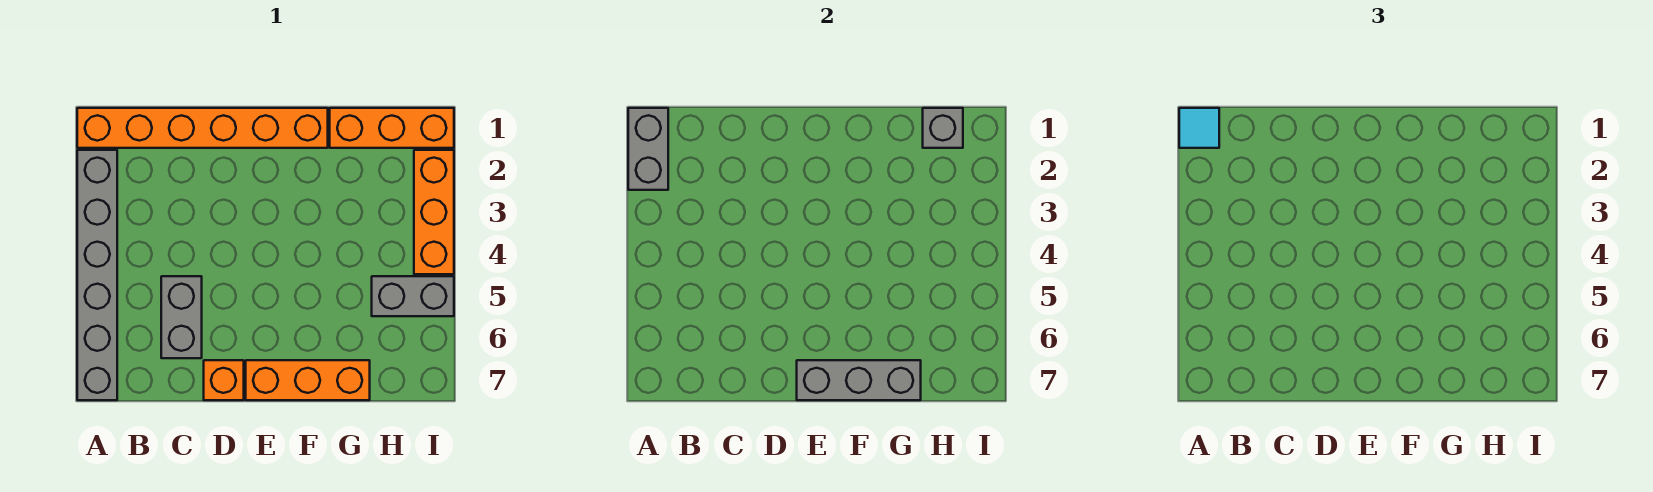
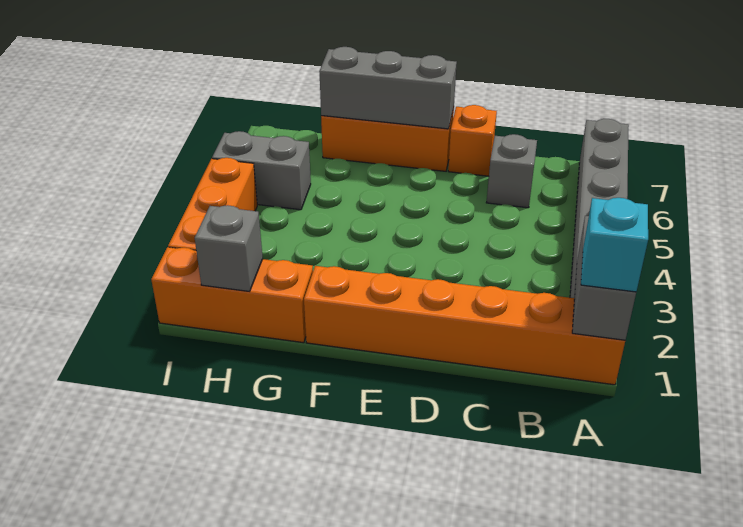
cyan tile A1 level 3 -> cyan brick A1 level 3
grey brick C5:C6 level 1 -> grey brick C6 level 1

